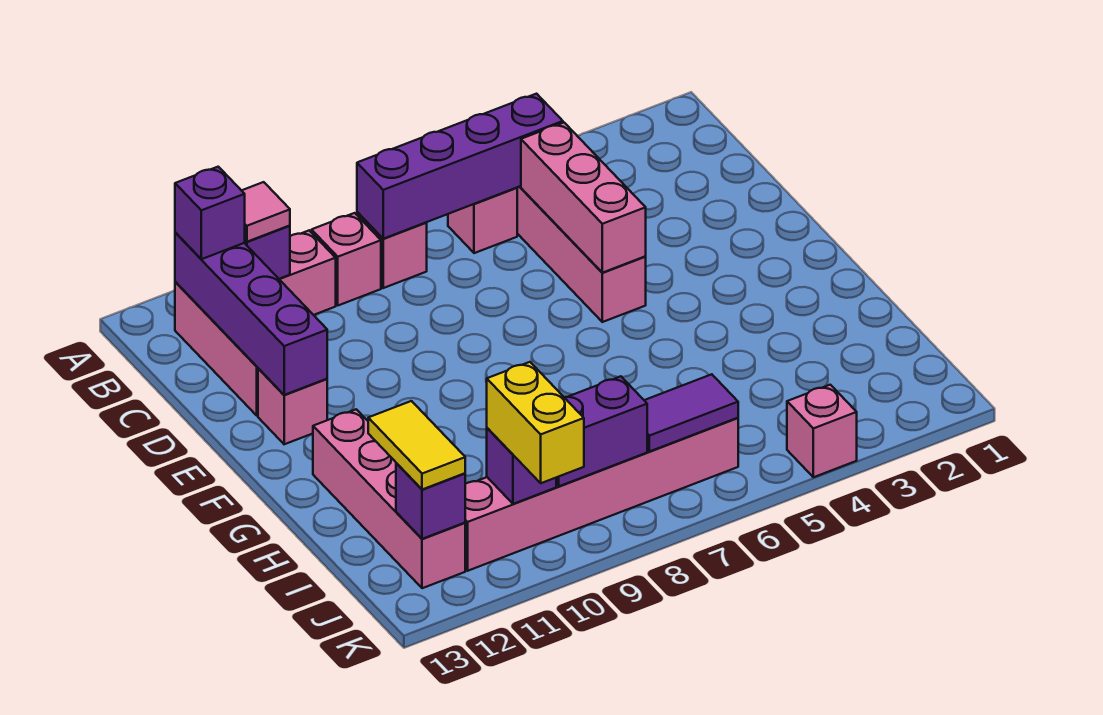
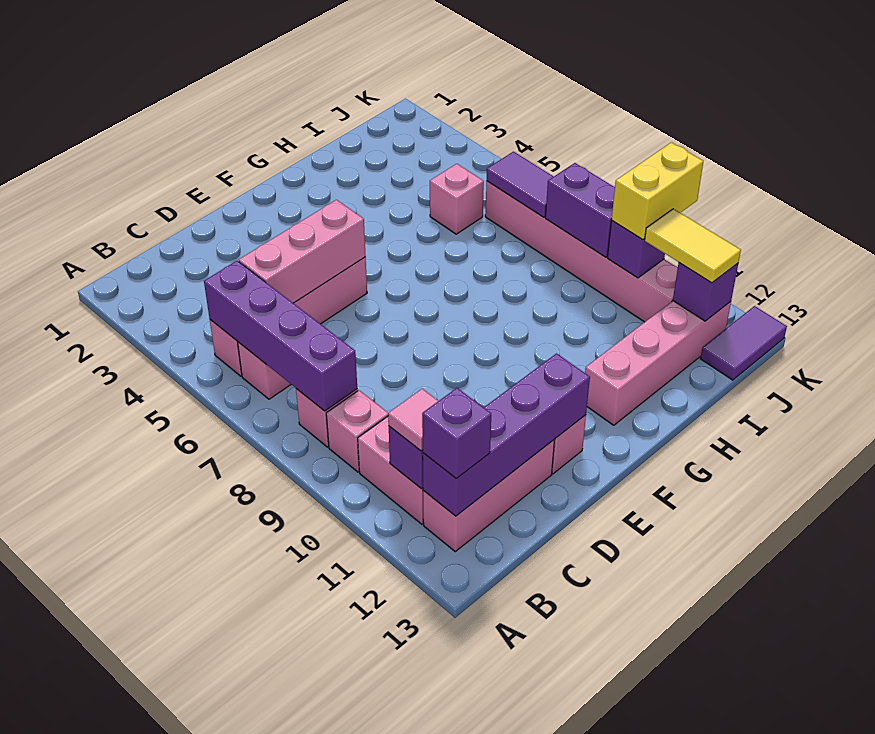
yellow tile I12:J12 level 3 -> yellow tile J11:J12 level 3
none -> purple tile J13:K13 level 1
pink brick K4 level 1 -> pink brick I5 level 1

